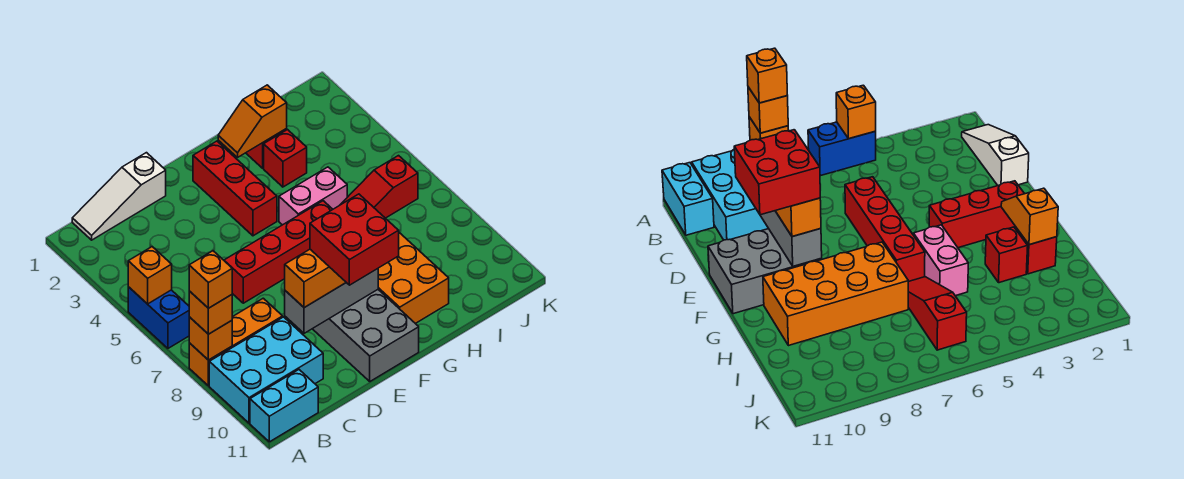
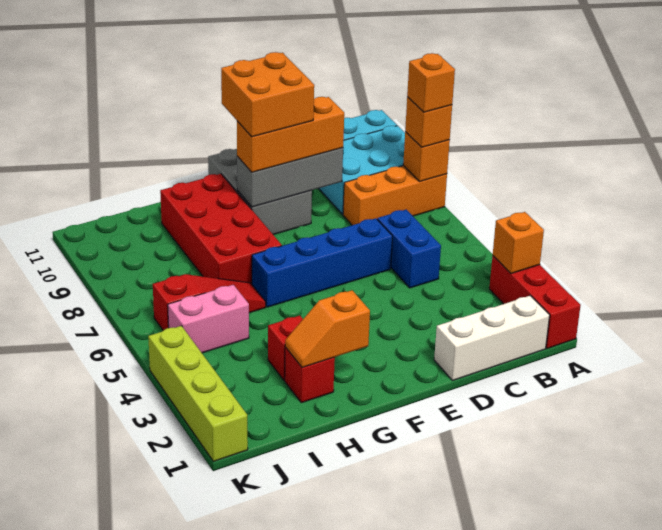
blue brick A5:A6 level 1 -> blue brick C5:C6 level 1
orange brick A5 level 2 -> orange brick A3 level 2
white slope B1:D1 level 1 top D -> white brick B1:D1 level 1
red brick D6:G6 level 1 -> blue brick D6:G6 level 1
red brick E9:F10 level 4 -> orange brick E9:F10 level 4
red brick F2:F4 level 1 -> red brick A1:A3 level 1
orange slope G2:H2 level 2 top H -> orange slope G2:H2 level 2 top G
pink brick G5:H5 level 1 -> pink brick I5:J5 level 1
orange brick G7:H10 level 1 -> red brick G7:H10 level 1
none -> lime brick K1:K4 level 1

